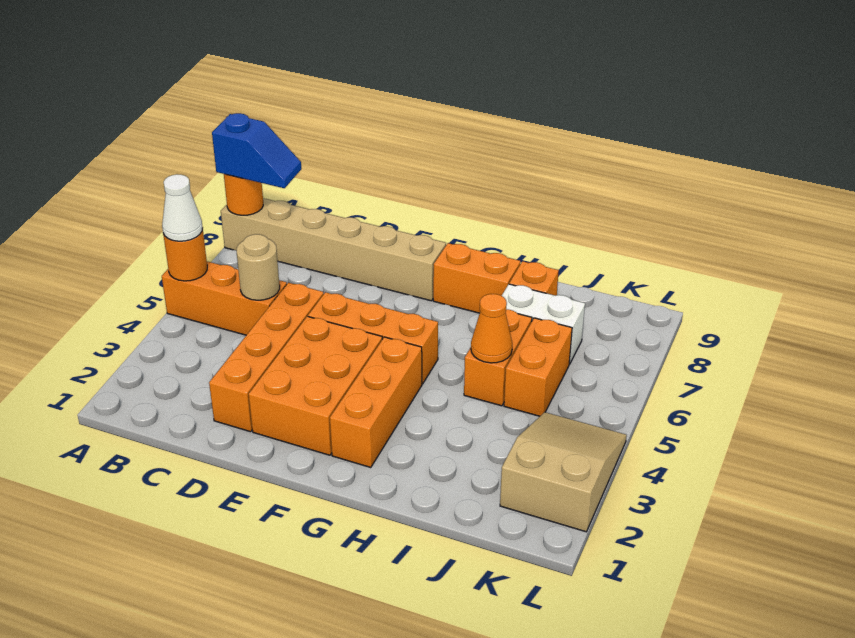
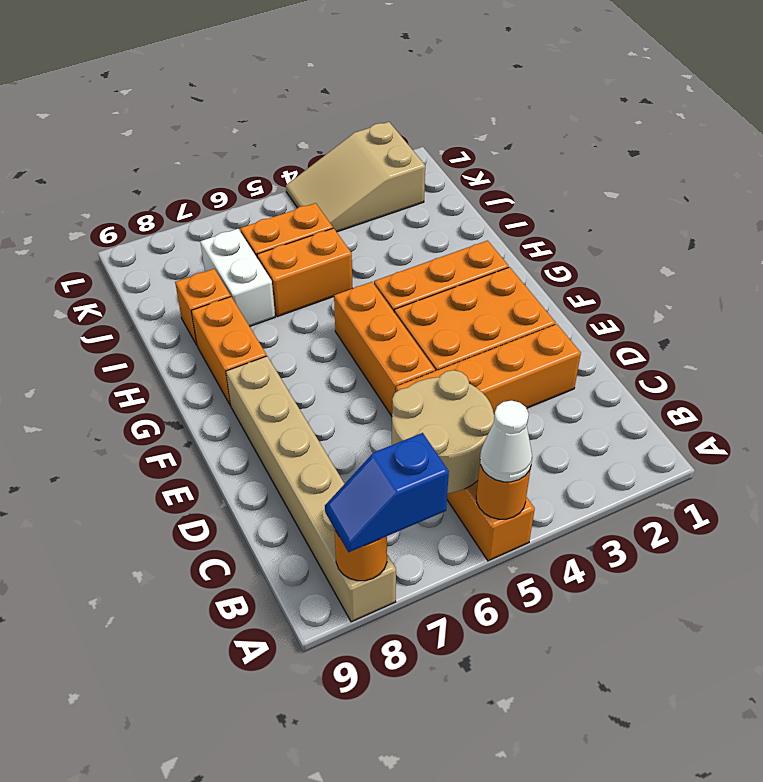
blue slope A8:B8 level 3 top A -> blue slope A7:A8 level 3 top 7
tan round brick C5 level 2 -> tan round brick B5:C6 level 2
orange cone I5 level 2 -> none

